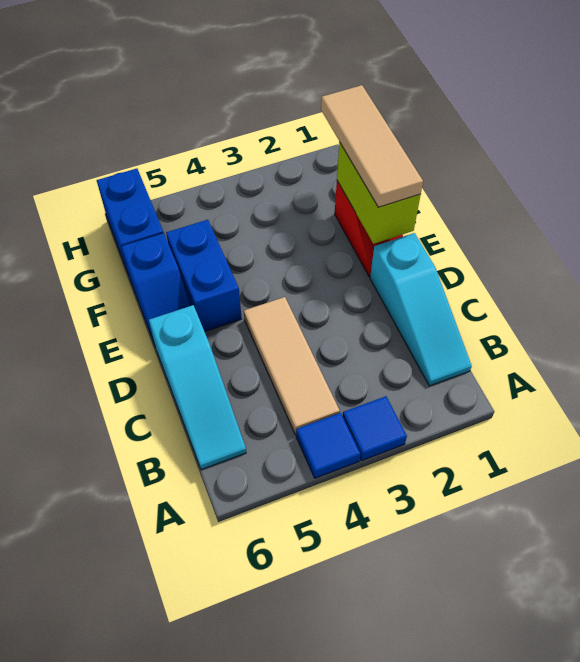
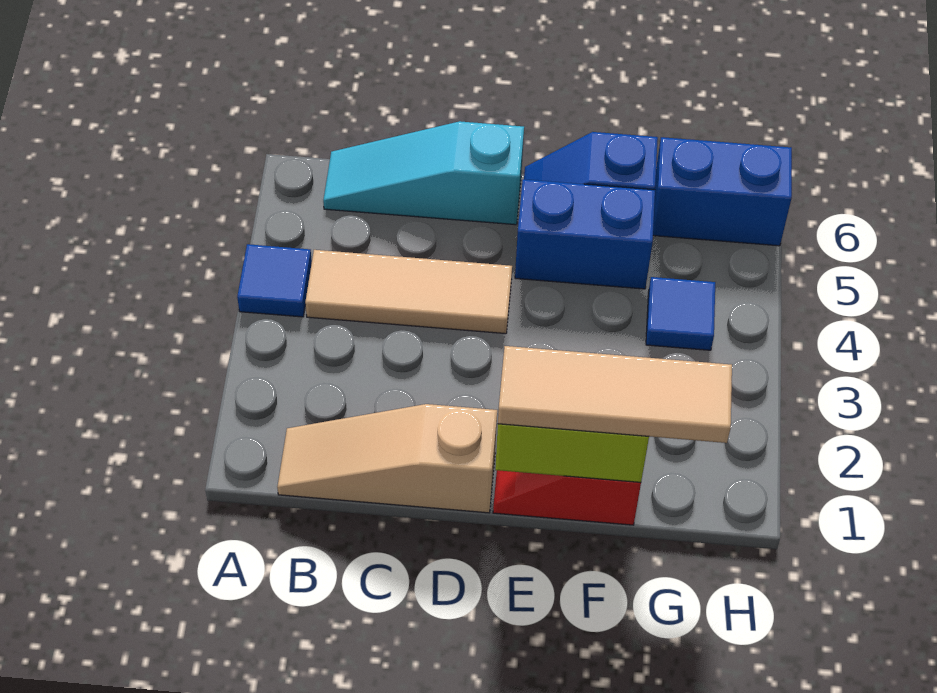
blue tile A3 level 1 -> blue tile G4 level 1
cyan slope B1:D1 level 1 top D -> tan slope B1:D1 level 1 top D

